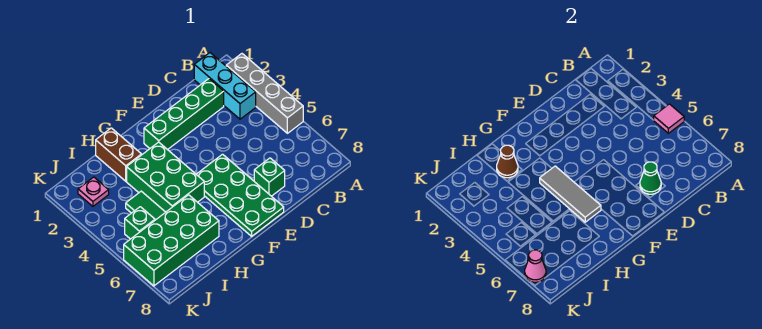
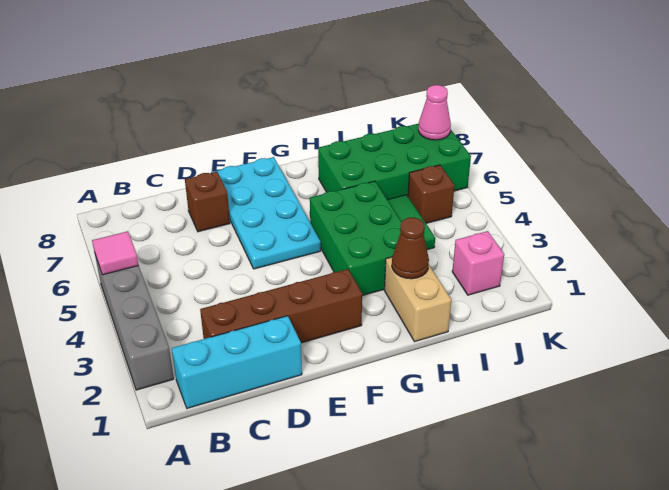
cyan brick B1:B3 level 1 -> cyan brick B1:D1 level 1
green brick C2:F2 level 1 -> brown brick C2:F2 level 1
green brick D7 level 1 -> brown brick D7 level 1
green cone D7 level 2 -> none
green plate E5:F8 level 1 -> cyan plate E5:F8 level 1
grey tile G4:G6 level 2 -> none
brown brick H1:H2 level 1 -> tan brick H1:H2 level 1
pink plate J2 level 1 -> pink brick J2 level 1
green brick J5 level 1 -> brown brick J5 level 1

